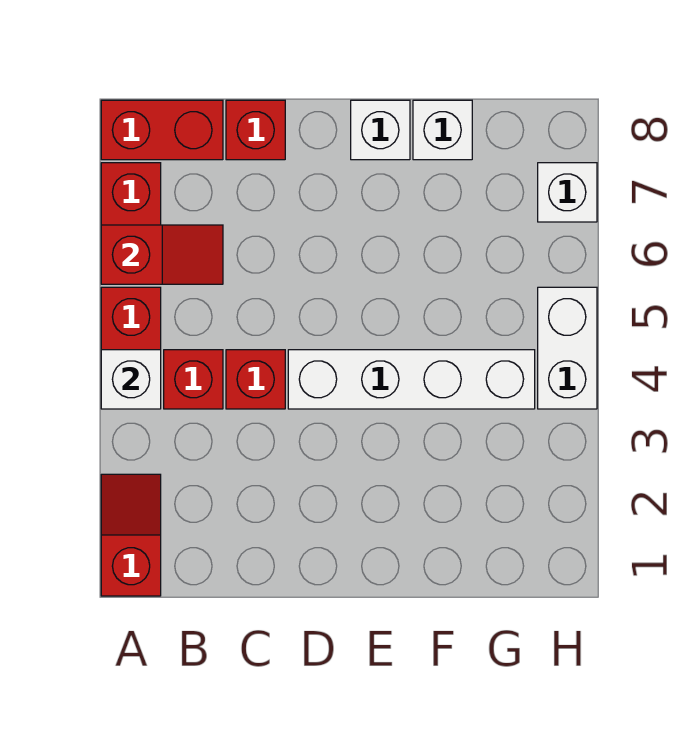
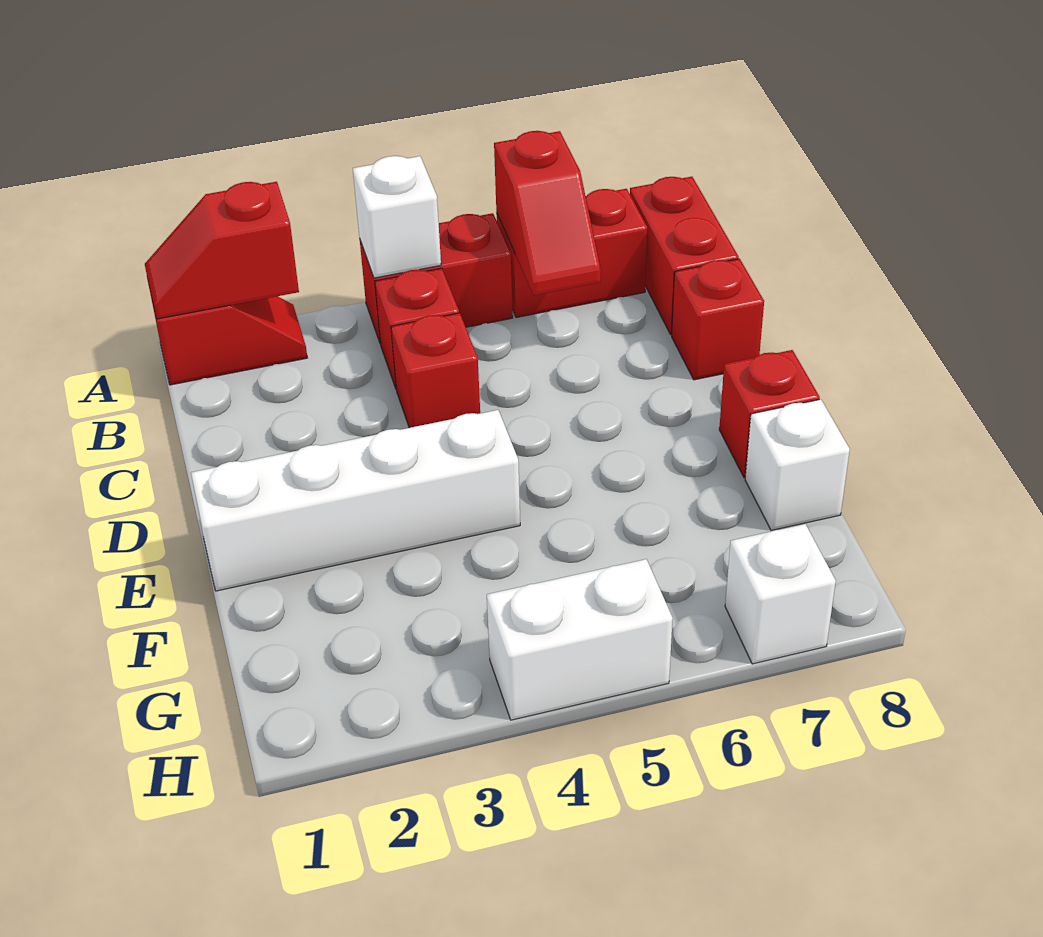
none -> red slope A1:A2 level 2 top 2
white brick D4:G4 level 1 -> white brick E1:E4 level 1
white brick E8 level 1 -> red brick E8 level 1

